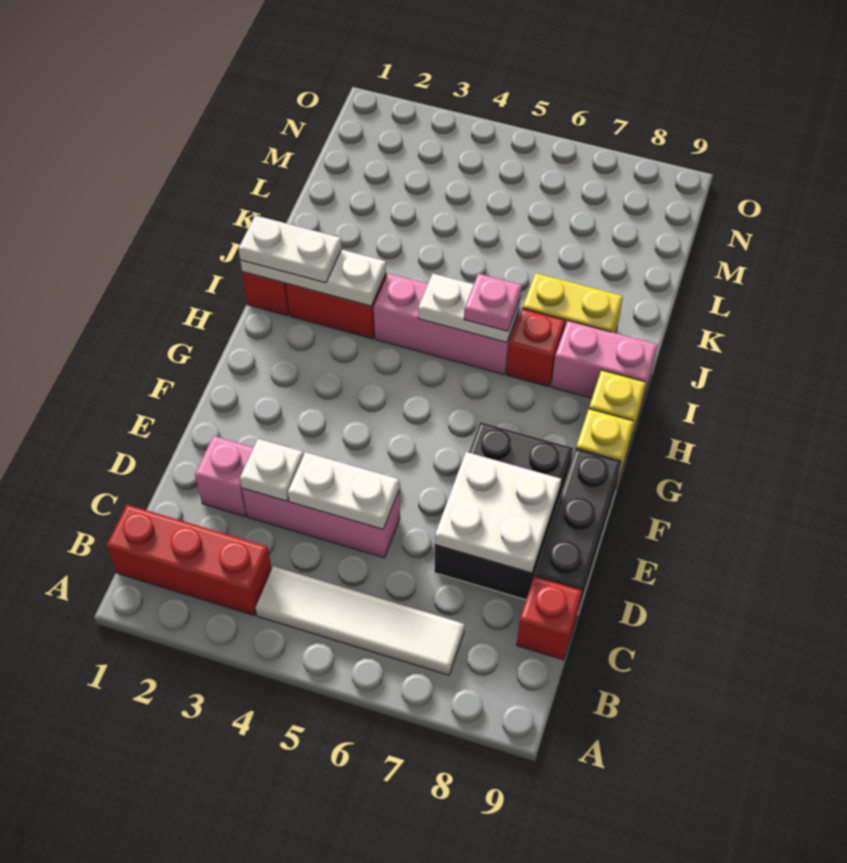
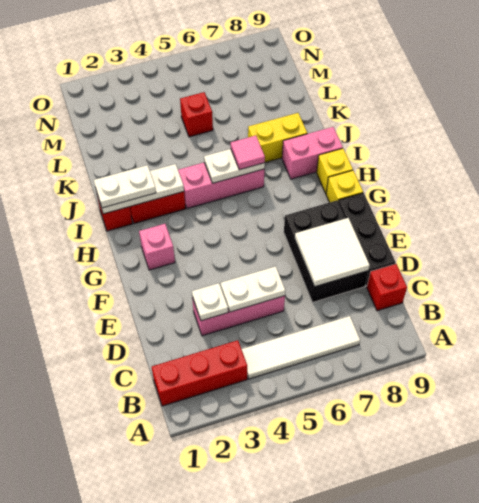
pink brick D2 level 1 -> pink brick G2 level 1
white plate D7:E8 level 2 -> white tile D7:E8 level 2
pink plate I6 level 3 -> pink tile I6 level 3
red brick I7 level 1 -> red brick L5 level 1

